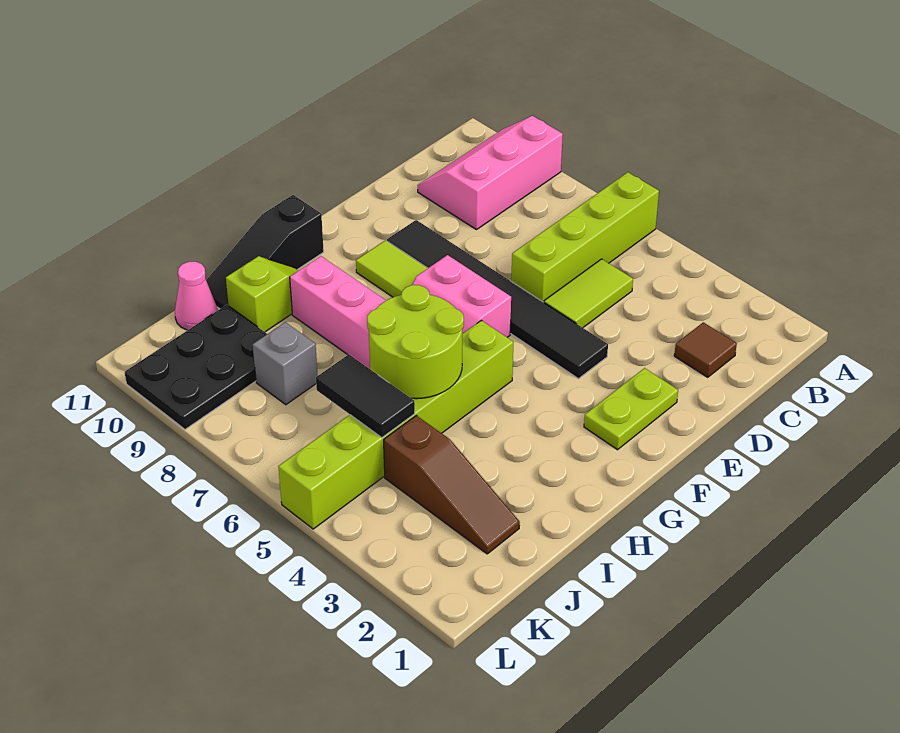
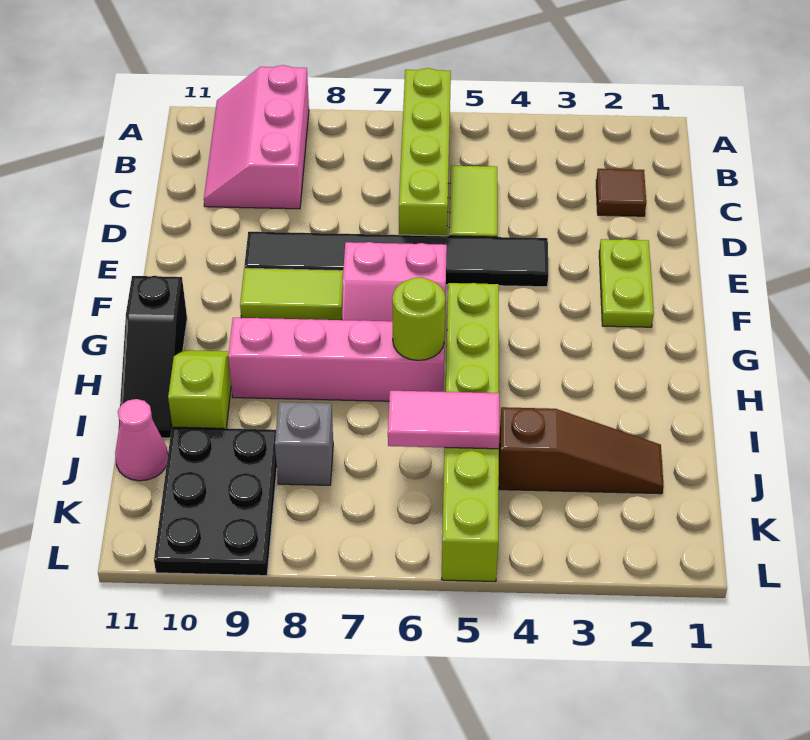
lime round brick H5:I6 level 2 -> lime round brick H6 level 2
black tile J5:J6 level 2 -> pink tile J5:J6 level 2

